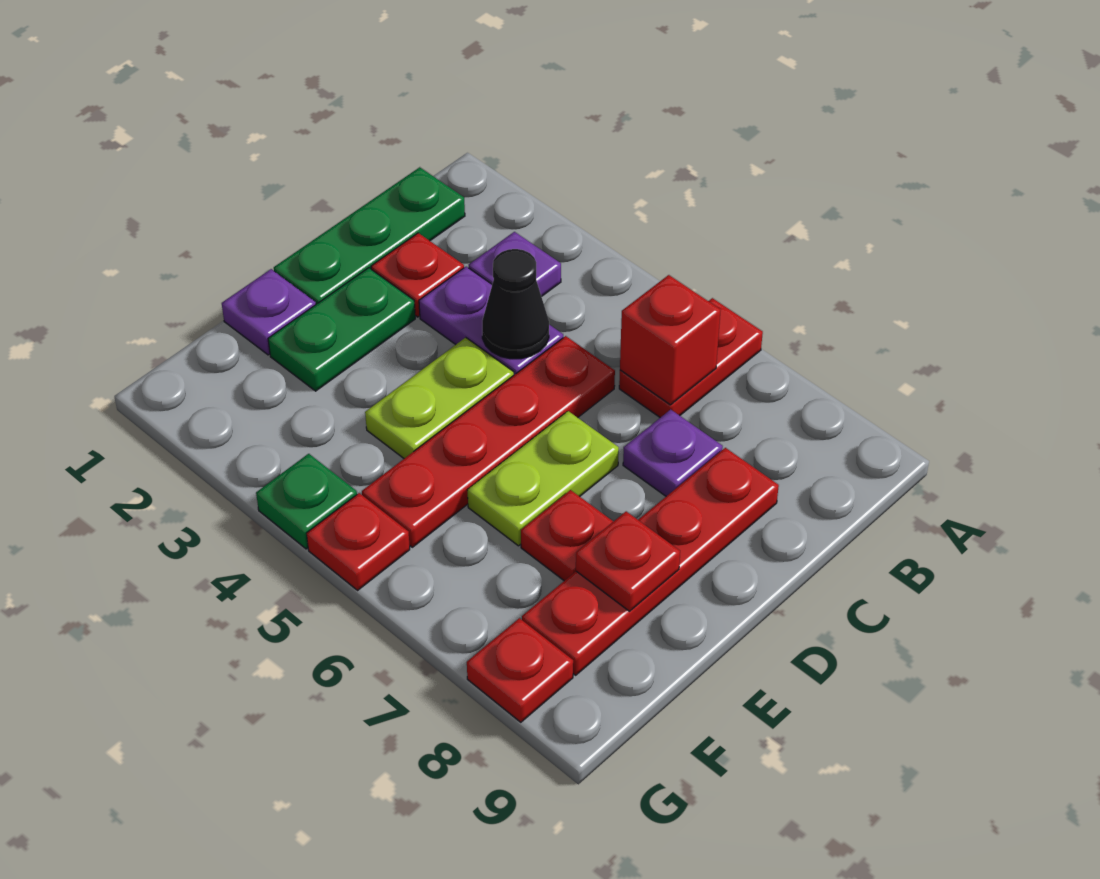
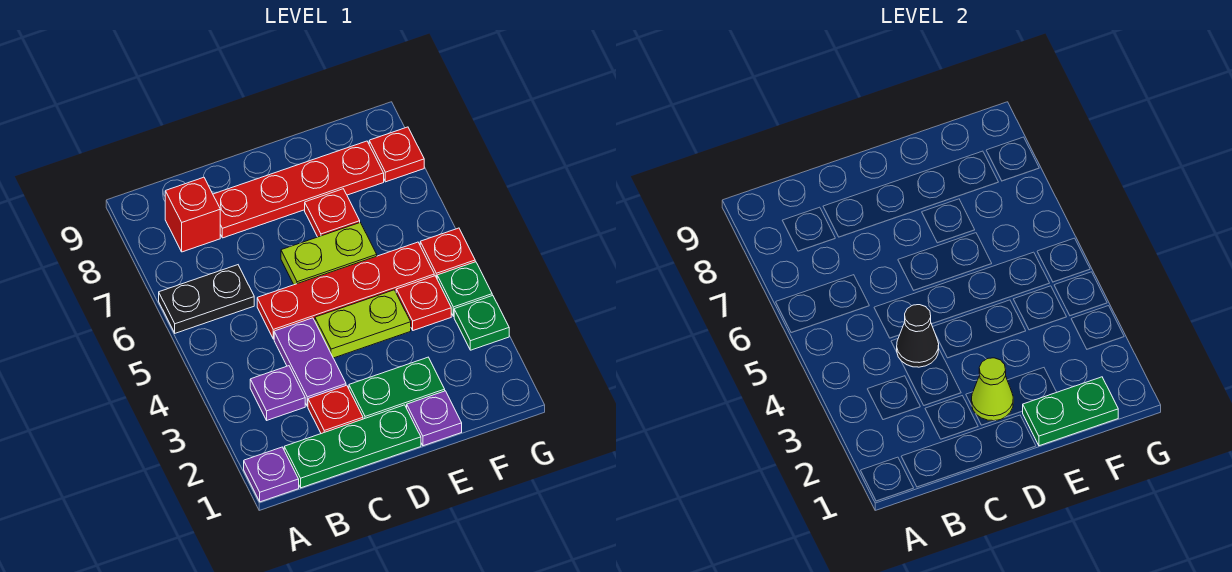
red plate A6:B6 level 1 -> black plate A6:B6 level 1
red brick B6 level 2 -> red brick B8 level 1
purple plate C7 level 1 -> purple plate A1 level 1
none -> lime cone D2 level 2
none -> green plate E1:F1 level 2
red plate E8 level 2 -> red plate F4 level 1
none -> green plate G3 level 1

